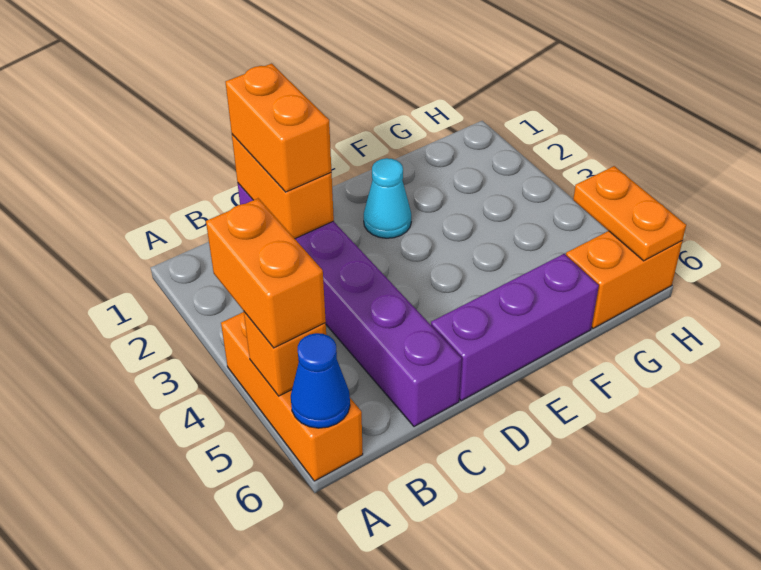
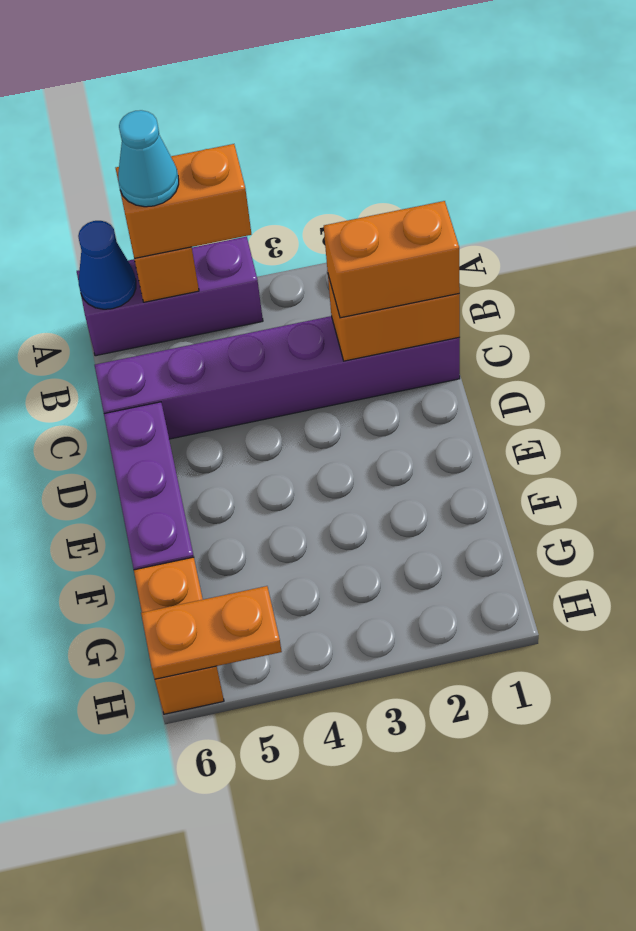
orange brick A4:A6 level 1 -> purple brick A4:A6 level 1
cyan cone E2 level 1 -> cyan cone A5 level 4

